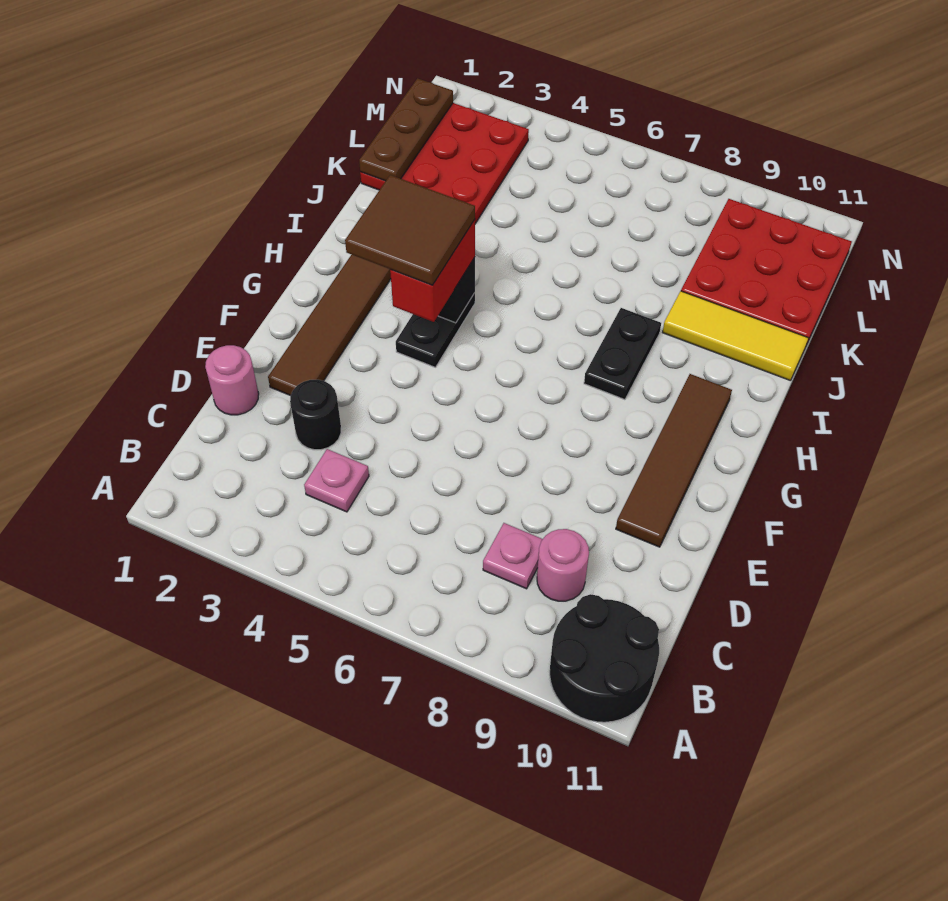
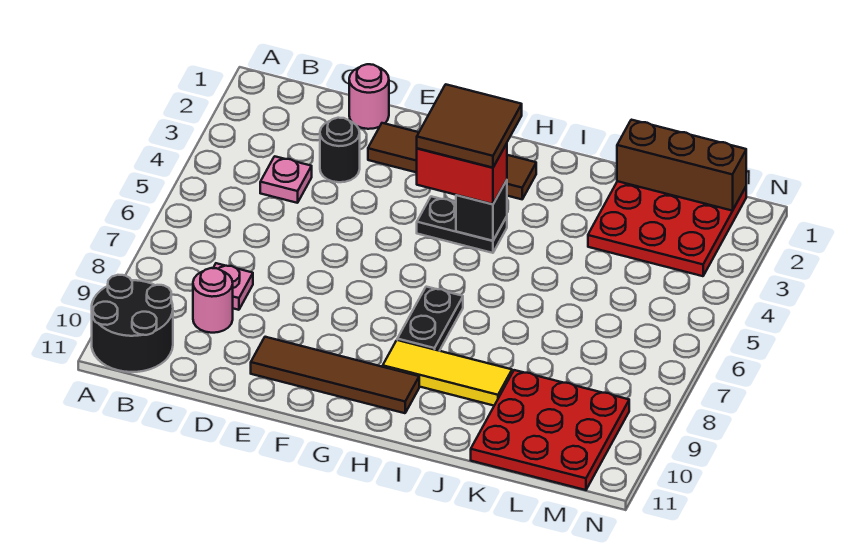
black plate H8:I8 level 1 -> black plate H7:H8 level 1
yellow tile J9:J11 level 1 -> yellow tile H9:J9 level 1
brown plate K1:M1 level 2 -> brown brick K1:M1 level 2

